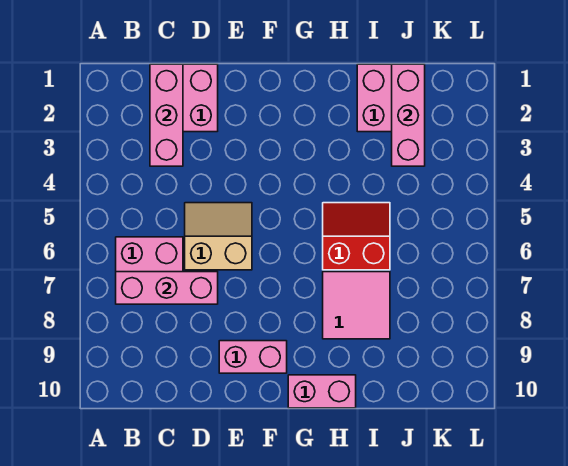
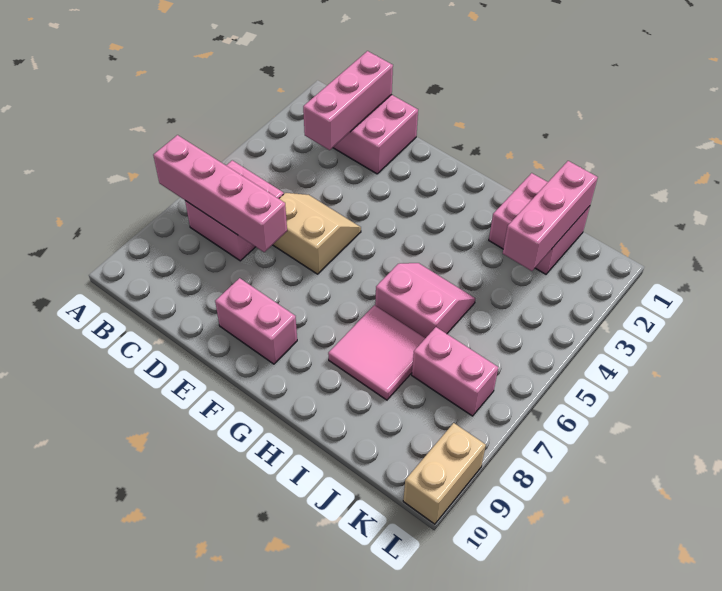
pink brick B7:D7 level 2 -> pink brick A7:D7 level 2
pink brick G10:H10 level 1 -> pink brick J7:K7 level 1
red slope H5:I6 level 1 top 6 -> pink slope H5:I6 level 1 top 6
none -> tan brick L9:L10 level 1

